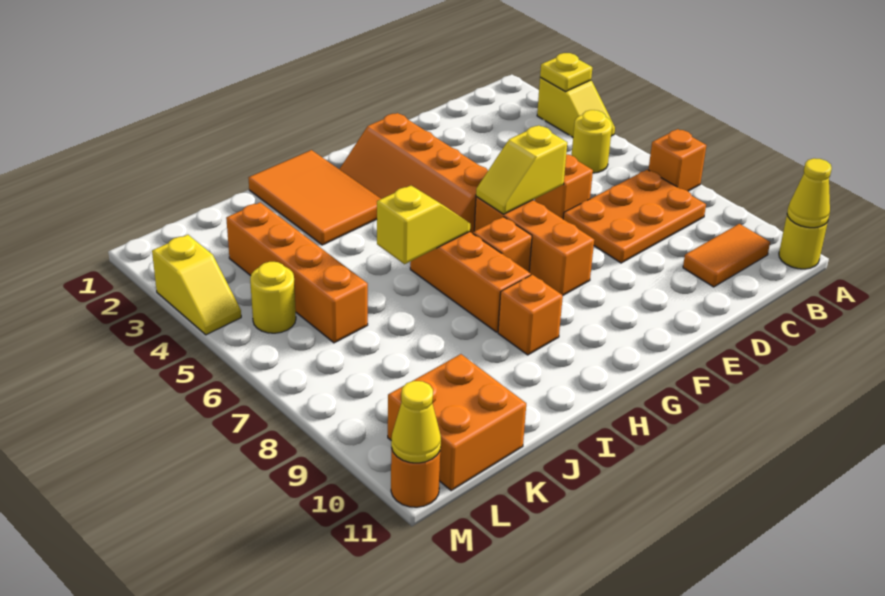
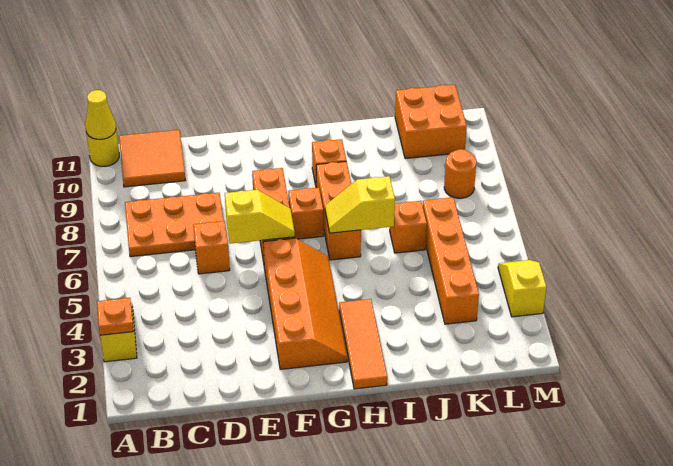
yellow plate A3 level 2 -> orange plate A3 level 2
orange brick A7 level 1 -> orange brick J6 level 1
yellow round brick B5 level 1 -> none
orange tile B10:C10 level 1 -> orange tile B10:C11 level 1
orange tile H1:I3 level 1 -> orange tile H1:H3 level 1
yellow round brick L5 level 1 -> none
orange round brick M11 level 1 -> orange round brick L8 level 1
yellow cone M11 level 2 -> none

